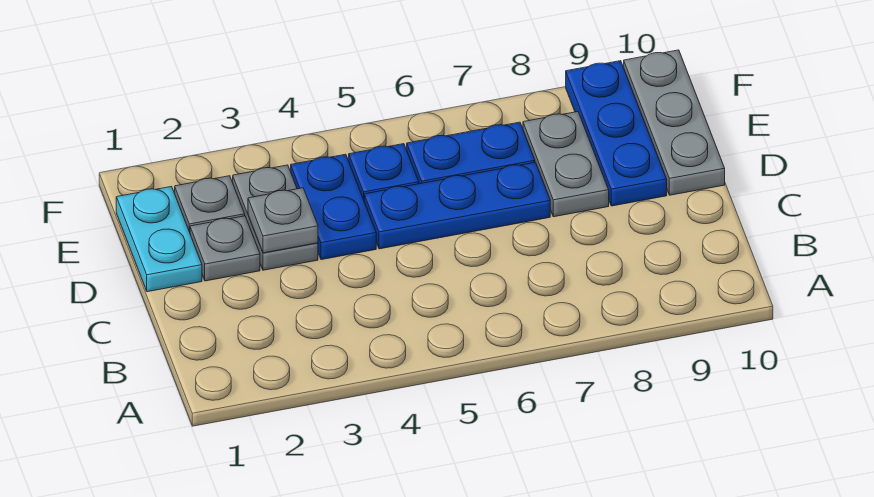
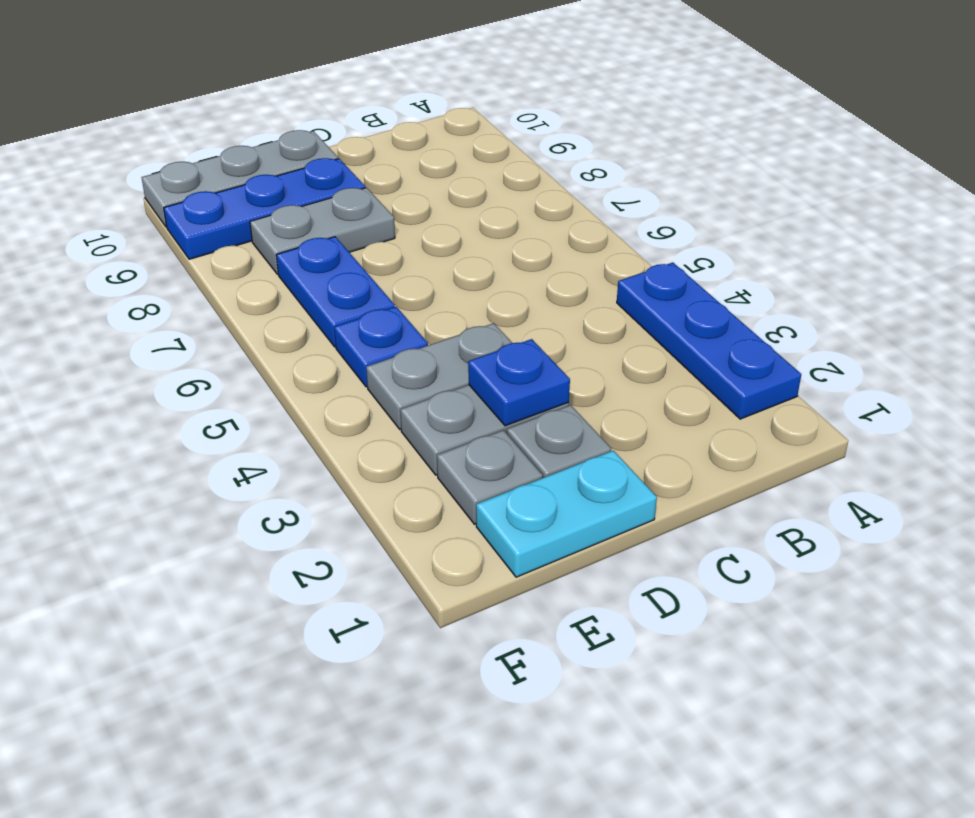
grey plate D3 level 2 -> blue plate D3 level 2
blue plate D4:E4 level 1 -> grey plate D4:E4 level 1
blue plate D5:D7 level 1 -> blue plate A2:A4 level 1

